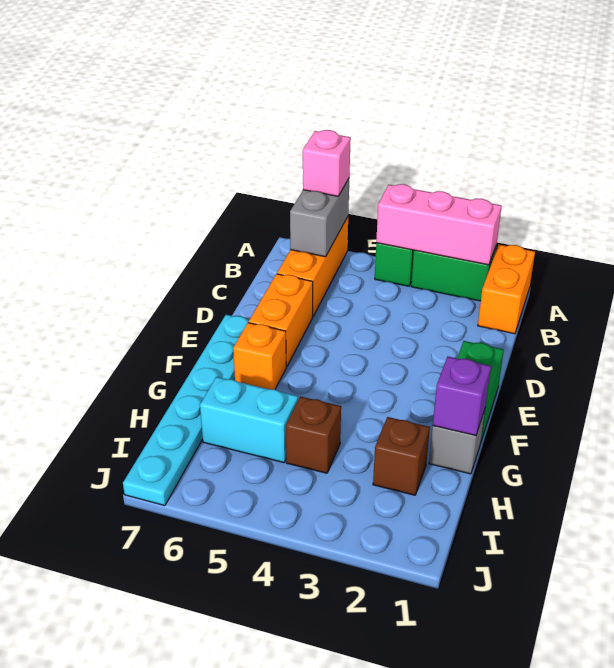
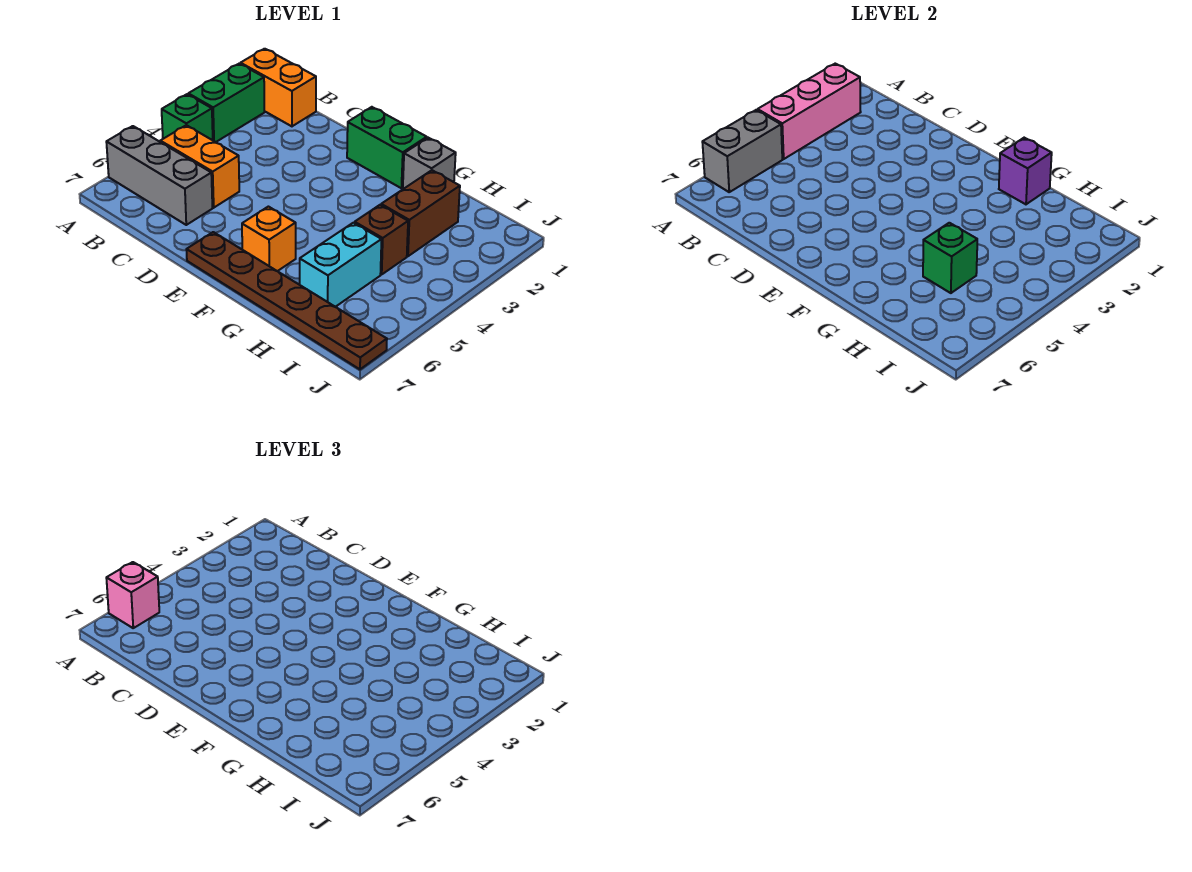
orange brick A6:C6 level 1 -> grey brick A6:C6 level 1
grey brick A6:B6 level 2 -> grey brick A5:A6 level 2
orange brick D6:E6 level 1 -> orange brick B5:C5 level 1
cyan plate E7:J7 level 1 -> brown plate E7:J7 level 1
brown brick H2 level 1 -> brown brick H2:H3 level 1
none -> green brick H5 level 2

